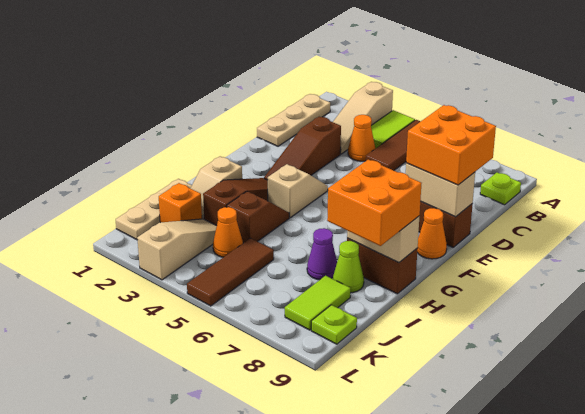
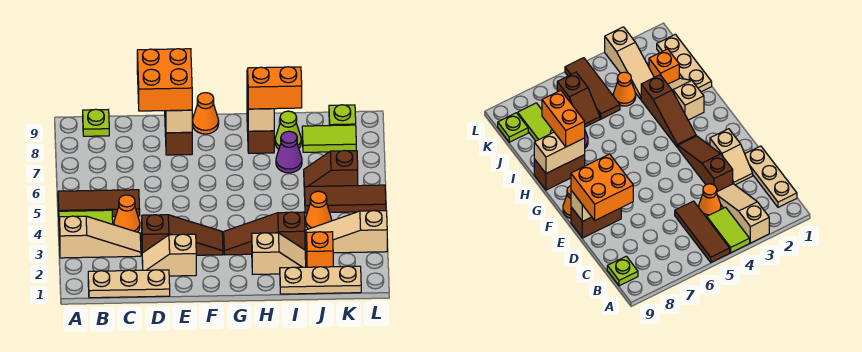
tan slope F4:G4 level 1 top G -> tan slope D2:E2 level 1 top E
brown slope H4:I4 level 1 top I -> brown slope J6:K6 level 1 top K
orange brick H8:I9 level 3 -> orange brick H8:I8 level 3

